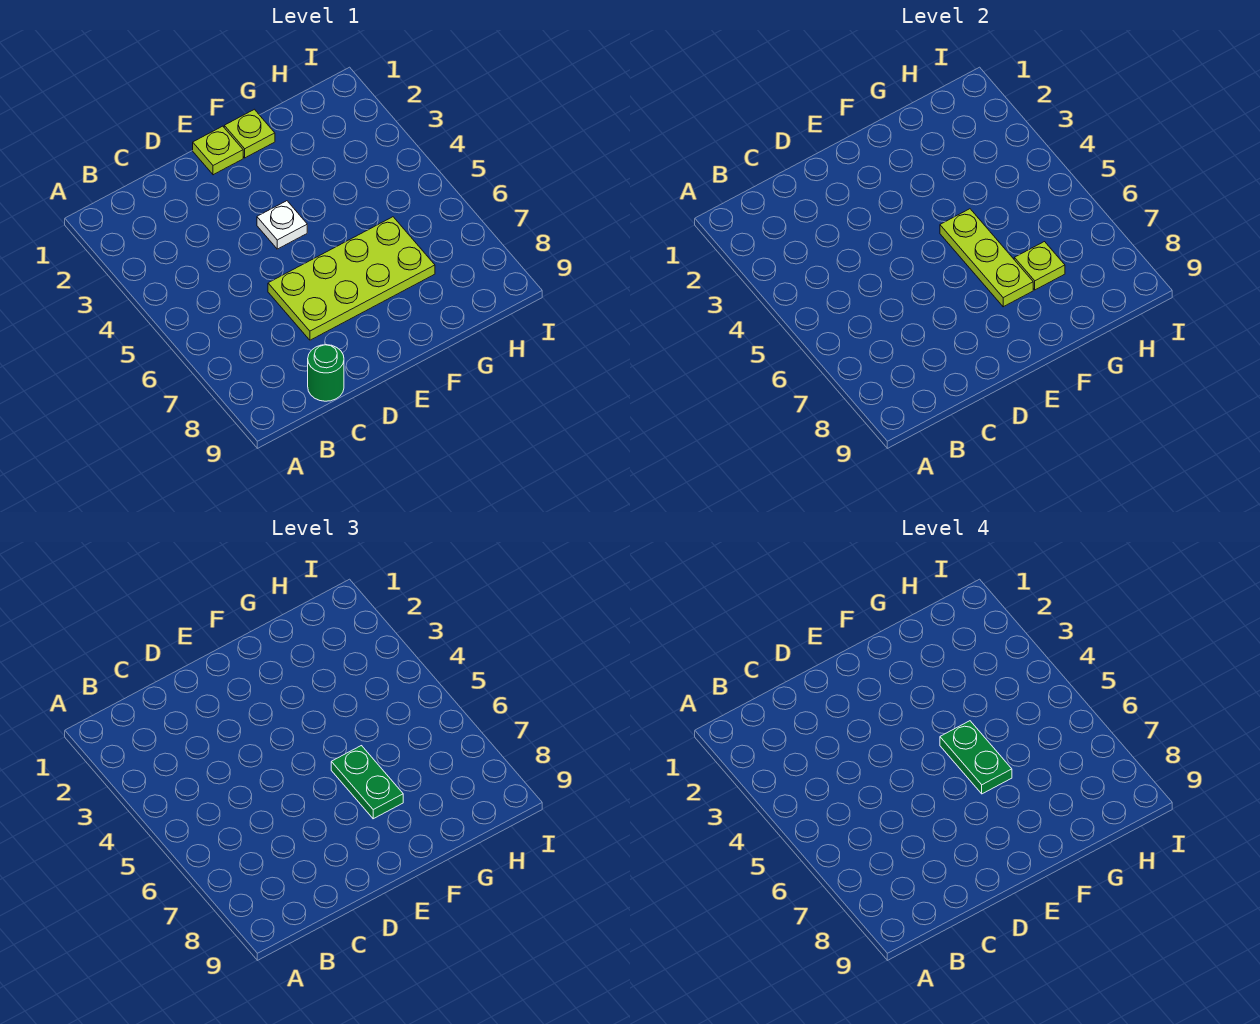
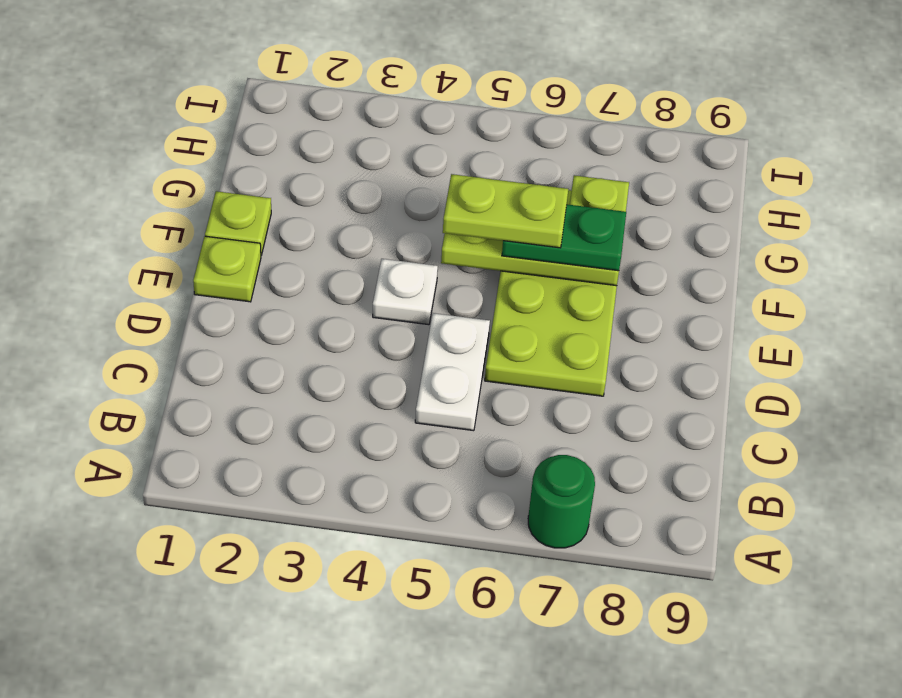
none -> white plate C5:D5 level 1
green round brick C9 level 1 -> green round brick A7 level 1
green plate F5:F6 level 4 -> lime plate F5:F6 level 4

